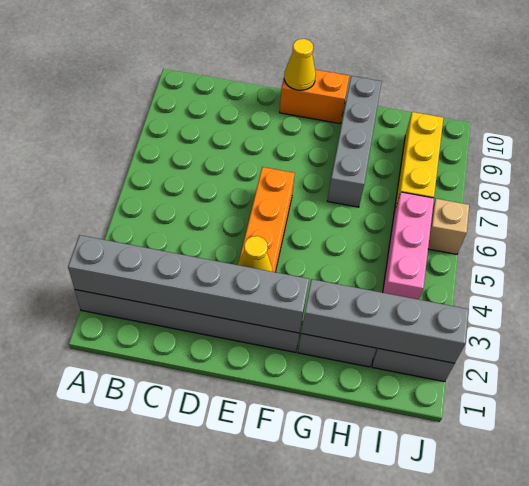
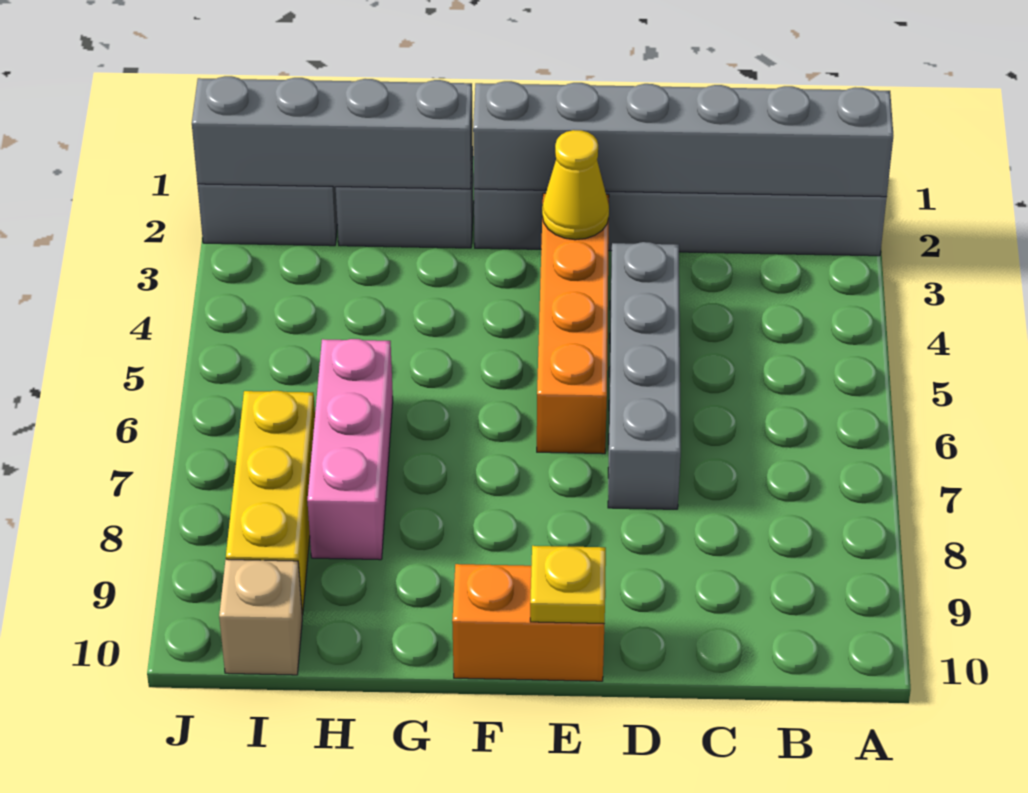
yellow cone E10 level 2 -> yellow plate E10 level 2
grey brick G7:G10 level 1 -> grey brick D4:D7 level 1
pink brick I4:I6 level 1 -> pink brick H6:H8 level 1
tan brick J6 level 1 -> tan brick I10 level 1

